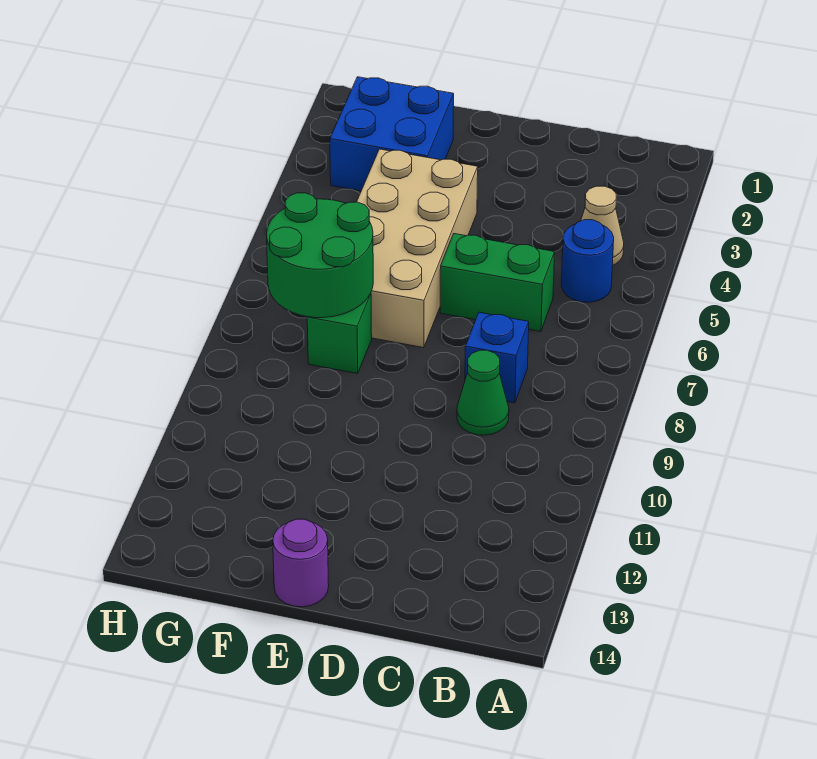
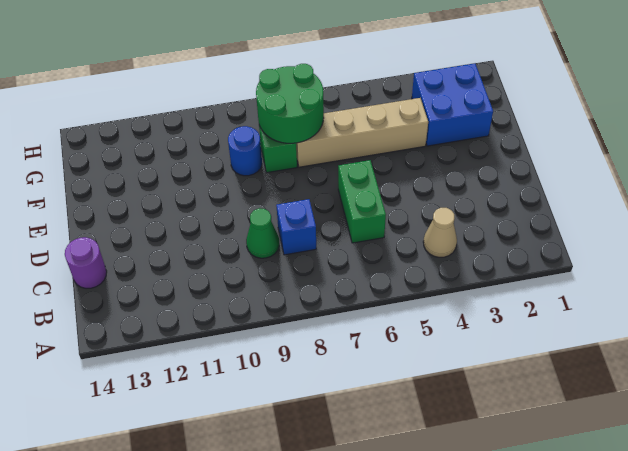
blue round brick B5 level 1 -> blue round brick F9 level 1
tan brick E4:F7 level 1 -> tan brick F4:F7 level 1
purple round brick E14 level 1 -> purple round brick C14 level 1

